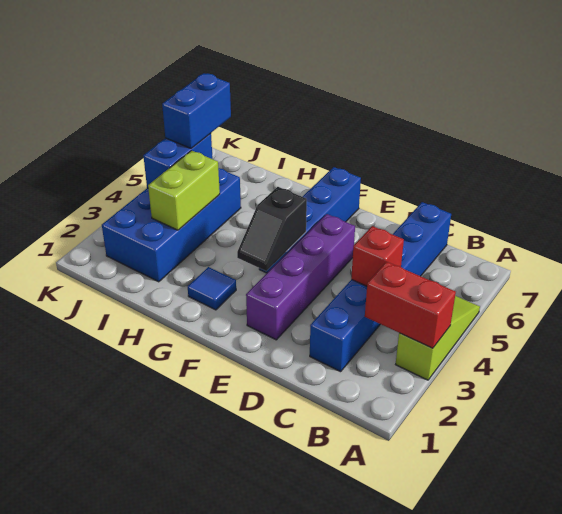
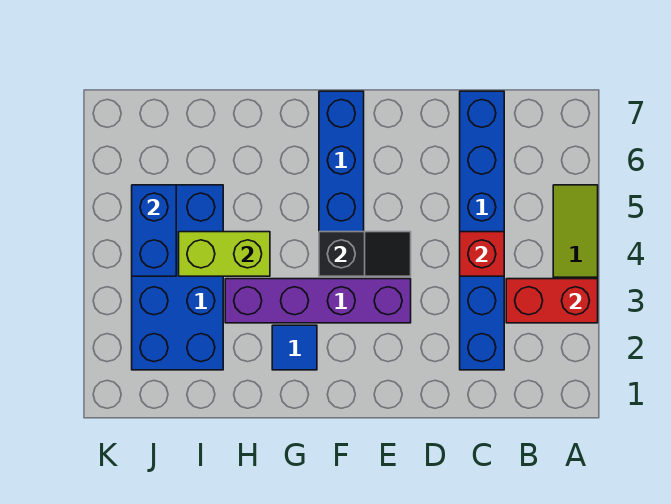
purple brick E2:E5 level 1 -> purple brick E3:H3 level 1
black slope F3:F4 level 2 top 4 -> black slope E4:F4 level 2 top F
lime brick I3:I4 level 2 -> lime brick H4:I4 level 2
blue brick J5:J6 level 3 -> none

